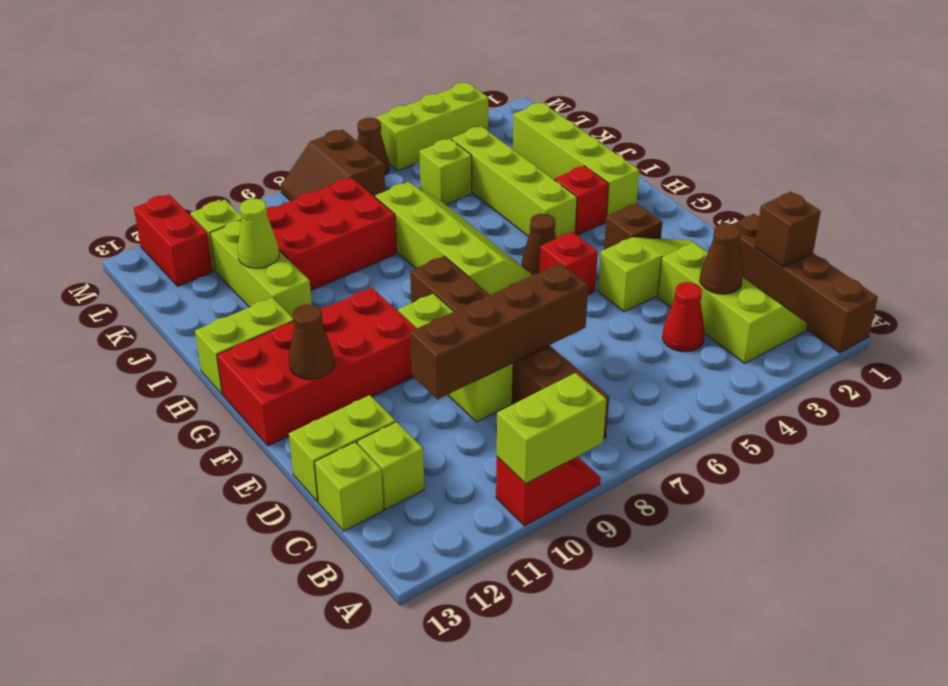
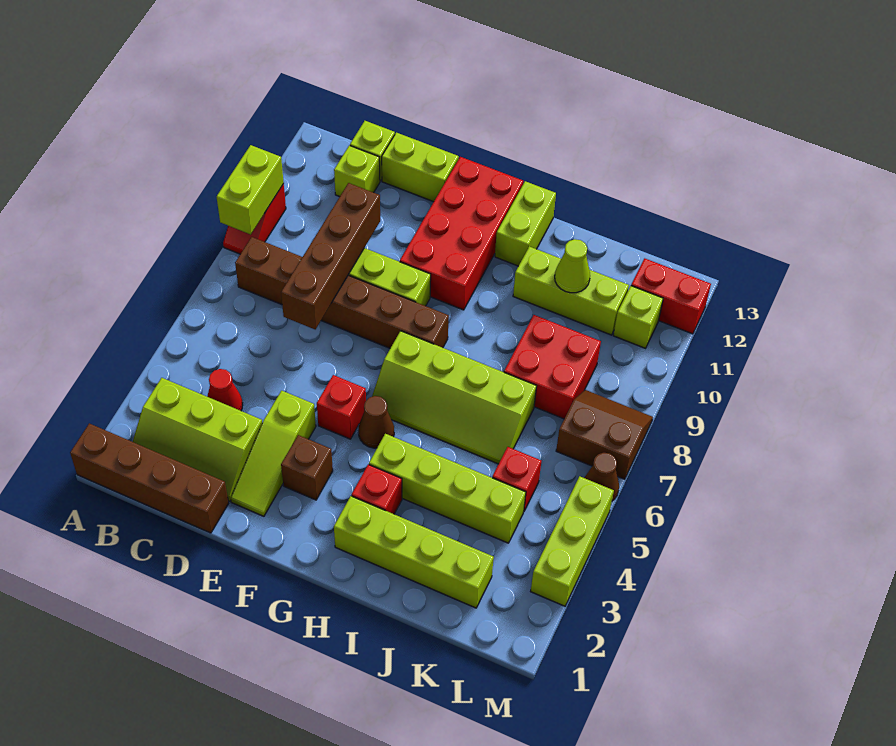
brown brick C1 level 2 -> none
brown cone C3 level 2 -> none
lime brick D12:D13 level 1 -> lime brick D13:E13 level 1
brown cone F12 level 2 -> none
red brick J8:K10 level 1 -> red brick J8:K9 level 1
lime brick K5 level 1 -> red brick K5 level 1

